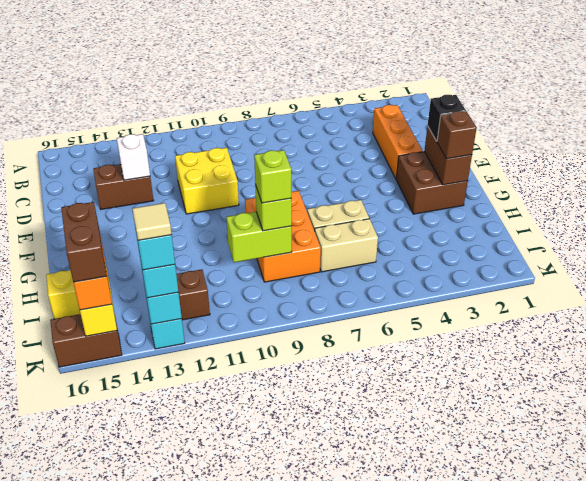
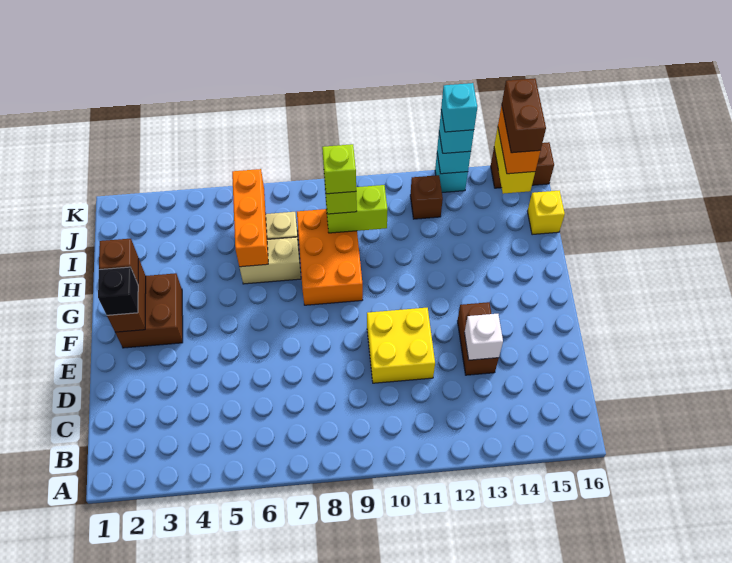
orange brick C3:E3 level 1 -> orange brick H6:J6 level 2
brown brick D13:D14 level 1 -> brown brick D13:E13 level 1
tan tile K13 level 5 -> none

